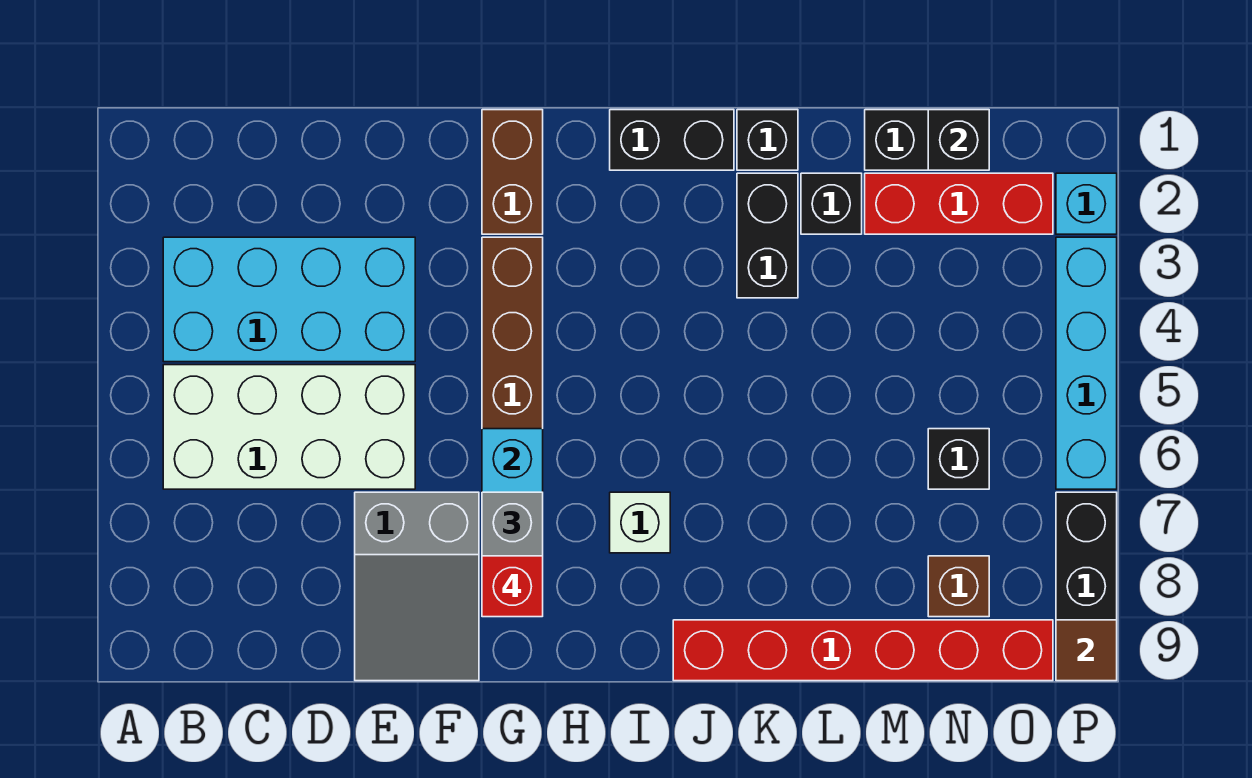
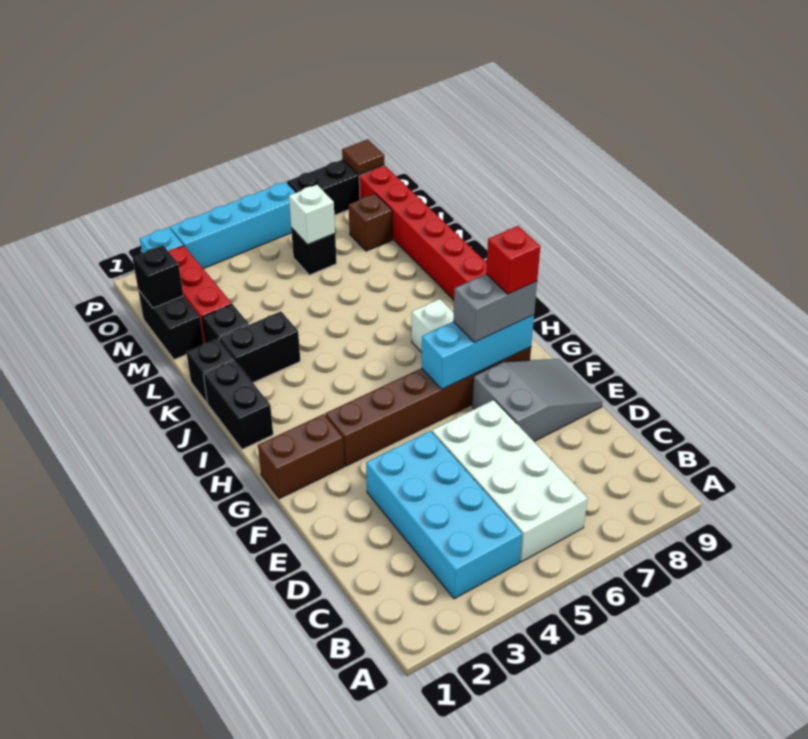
none -> white brick N6 level 2

